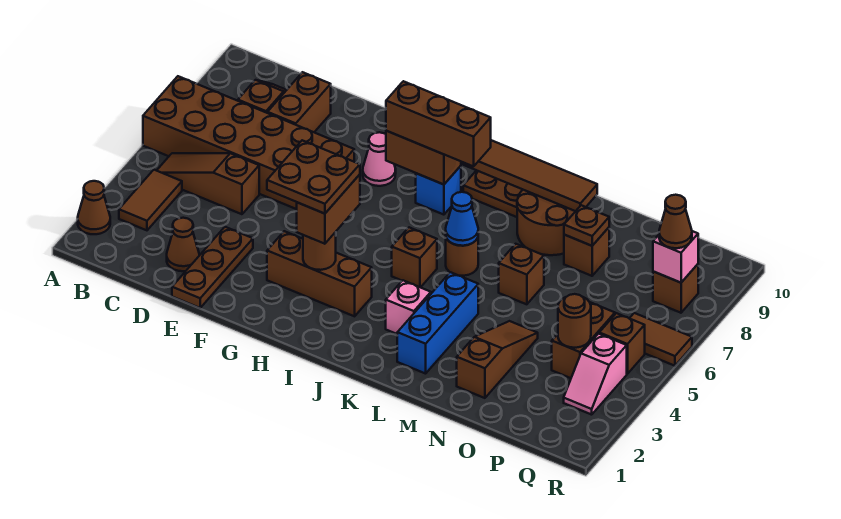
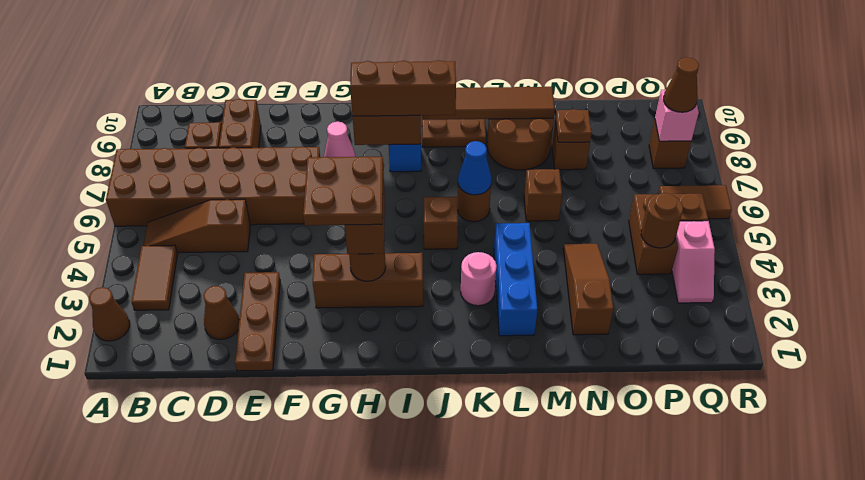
pink brick K3 level 1 -> pink round brick K3 level 1

